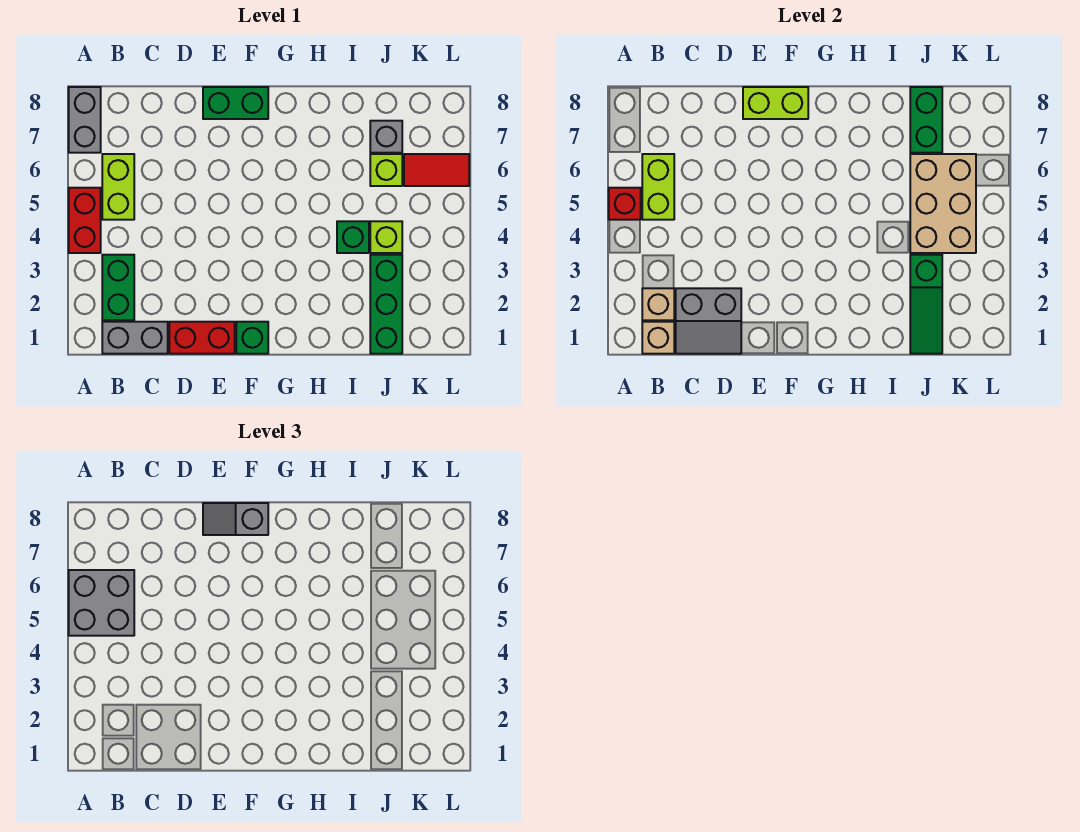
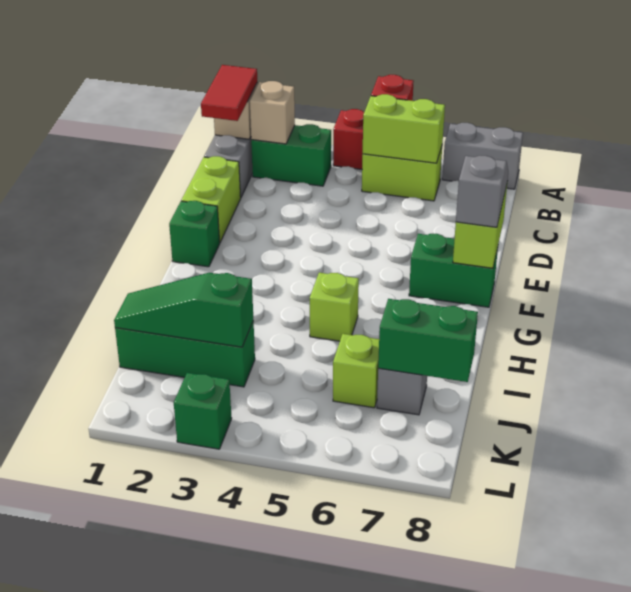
grey brick A5:B6 level 3 -> none
grey slope C1:D2 level 2 top 2 -> none
red brick D1:E1 level 1 -> lime brick D1:E1 level 1
green brick E8:F8 level 1 -> green brick F7:F8 level 1
green brick I4 level 1 -> green brick L3 level 1
lime brick J4 level 1 -> lime brick H5 level 1
tan brick J4:K6 level 2 -> none
red tile K6:L6 level 1 -> red tile B1:C1 level 3

